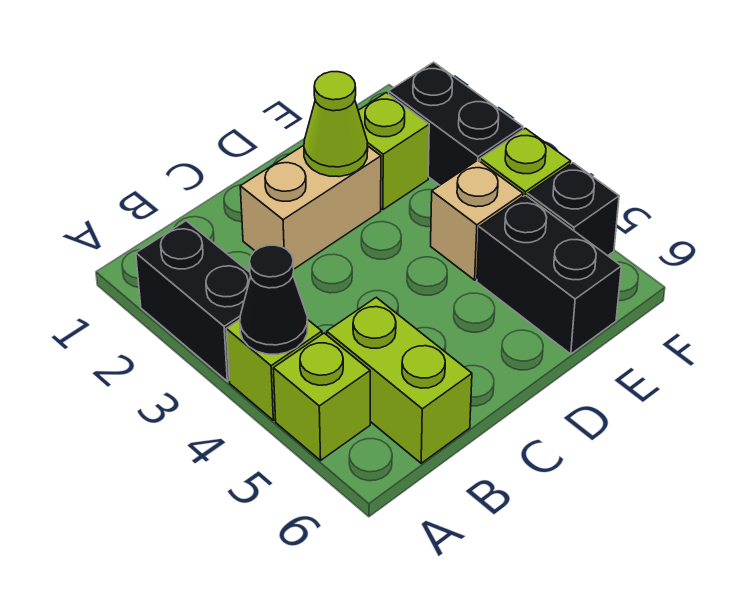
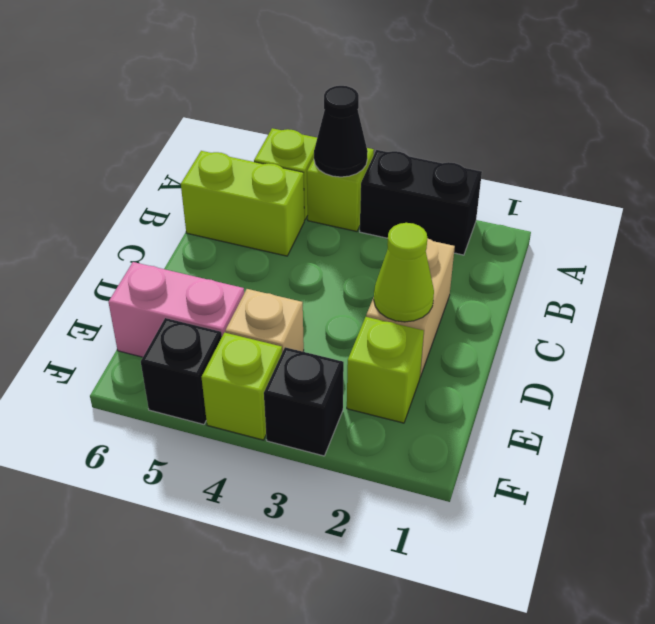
black brick E5:E6 level 1 -> pink brick E5:E6 level 1
black brick F2:F3 level 1 -> black brick F3 level 1

